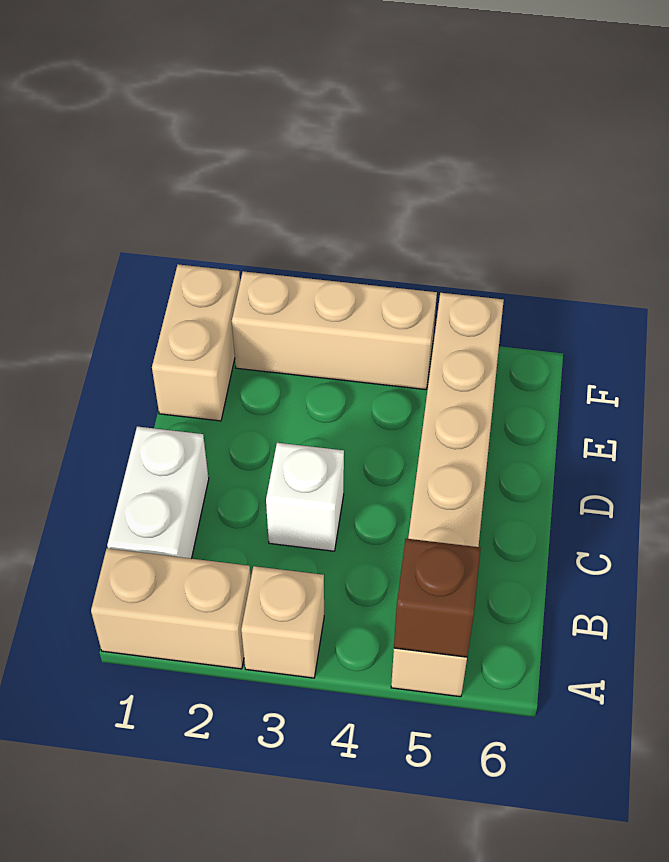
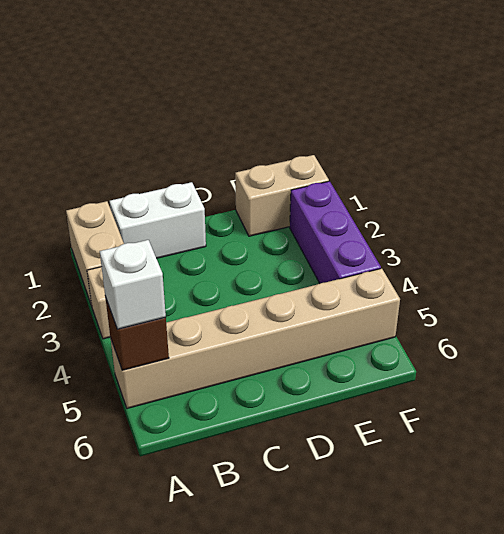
white brick C3 level 1 -> white brick A5 level 3
tan brick F2:F4 level 1 -> purple brick F2:F4 level 1

